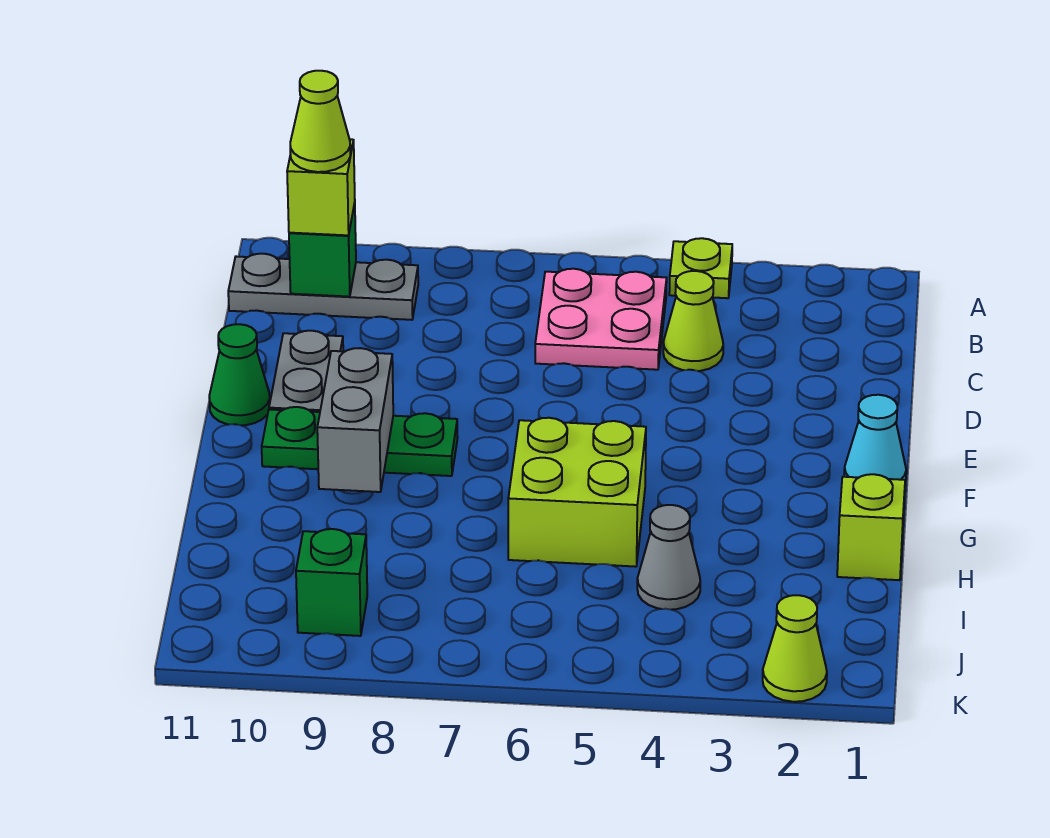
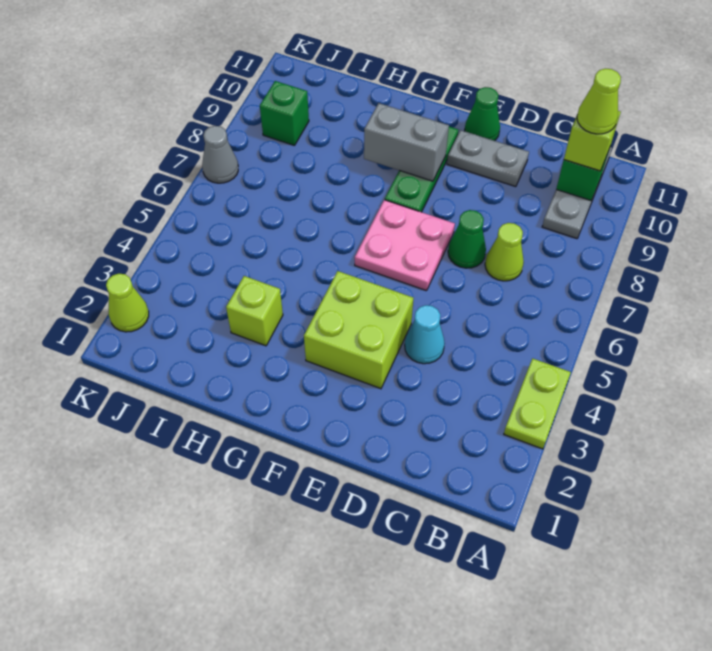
lime plate A4 level 1 -> lime plate A3:A4 level 1
pink plate B5:C6 level 1 -> pink plate E6:F7 level 1
lime cone C4 level 1 -> lime cone C7 level 1
none -> green cone D7 level 1
cyan cone F1 level 1 -> cyan cone D4 level 1
lime brick G5:H6 level 1 -> lime brick E3:F4 level 1
lime brick H1 level 1 -> lime brick H3 level 1
grey cone I4 level 1 -> grey cone K7 level 1

